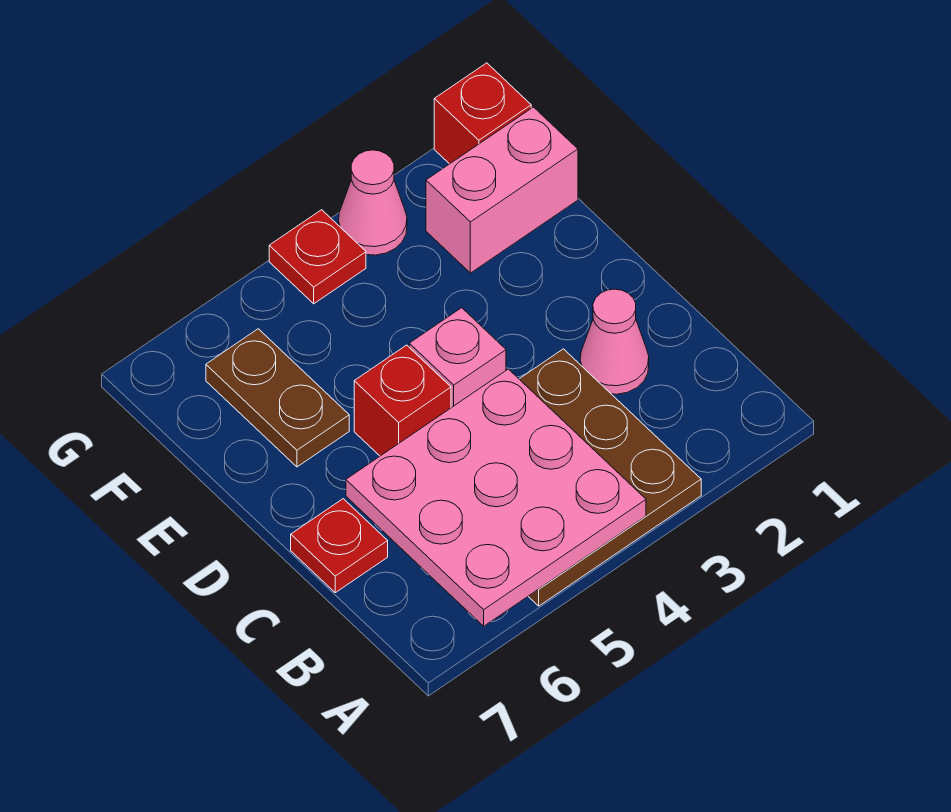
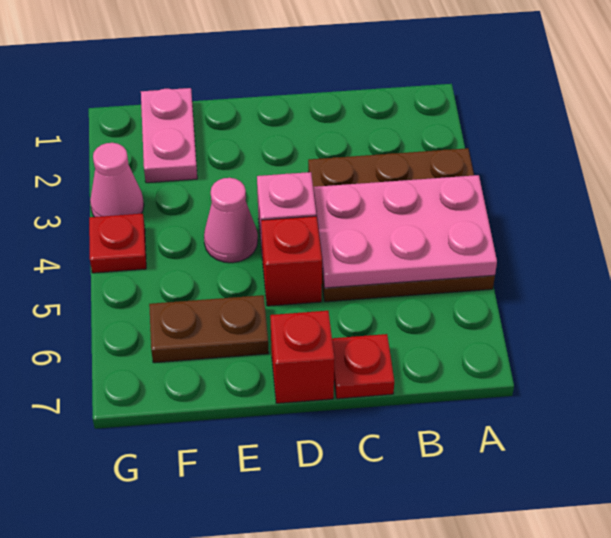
pink plate A4:C6 level 2 -> pink plate A4:C5 level 2
pink cone C2 level 1 -> pink cone E4 level 1
pink brick F1:F2 level 1 -> pink plate F1:F2 level 1
red brick G1 level 1 -> red brick D7 level 1

